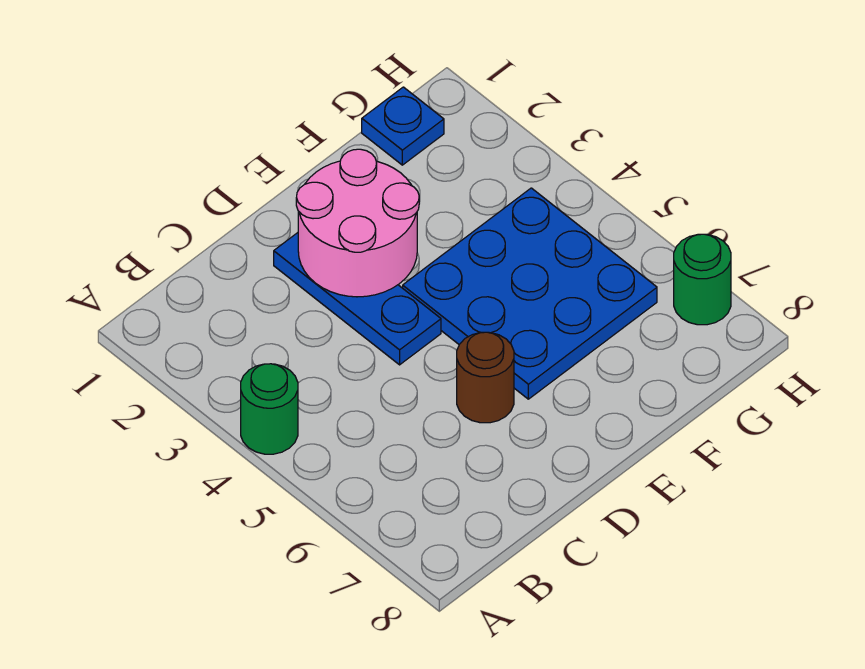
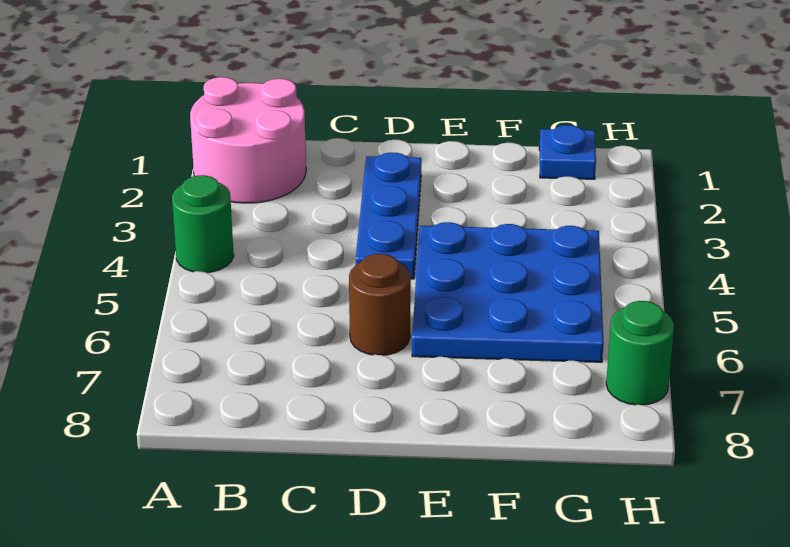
pink round brick D2:E3 level 2 -> pink round brick A1:B2 level 1

